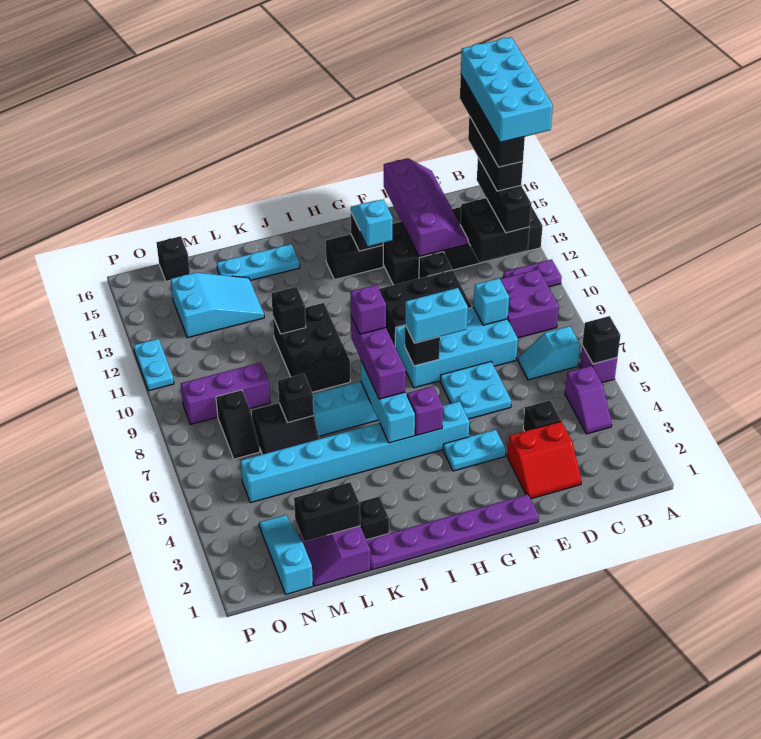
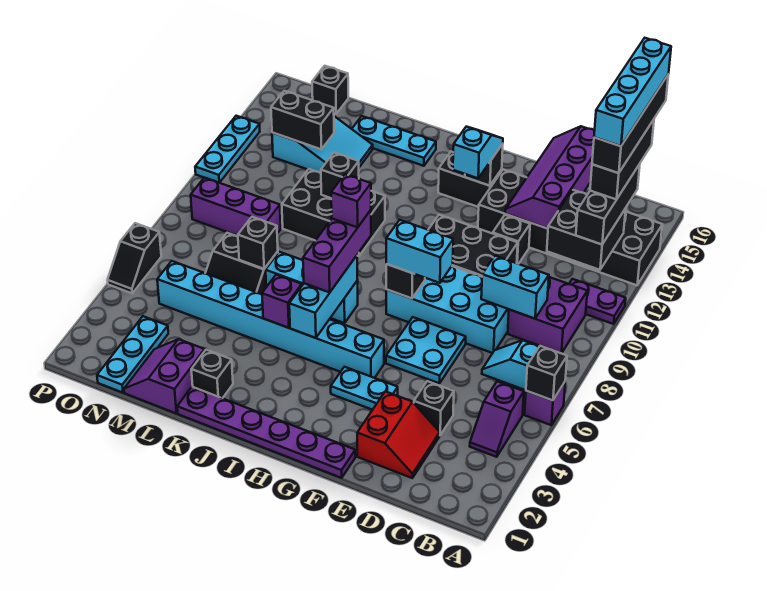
cyan brick A13:B16 level 6 -> cyan brick B13:B16 level 6
red slope D2:E3 level 1 top 3 -> red slope D2:E3 level 1 top E
cyan brick D9 level 2 -> cyan brick C9:D9 level 2
purple slope D13:E16 level 2 top E -> purple slope D13:E16 level 2 top D
purple brick H5 level 2 -> purple brick J5 level 2
black brick J9:K11 level 1 -> black brick J10:L11 level 1
black brick L2:M2 level 2 -> black brick M13:N13 level 2
cyan slope N1:N3 level 1 top 1 -> cyan plate N1:N3 level 1
black slope N7:N8 level 1 top 8 -> black slope P5:P6 level 1 top 6
cyan plate P11:P12 level 1 -> cyan plate P11:P13 level 1

